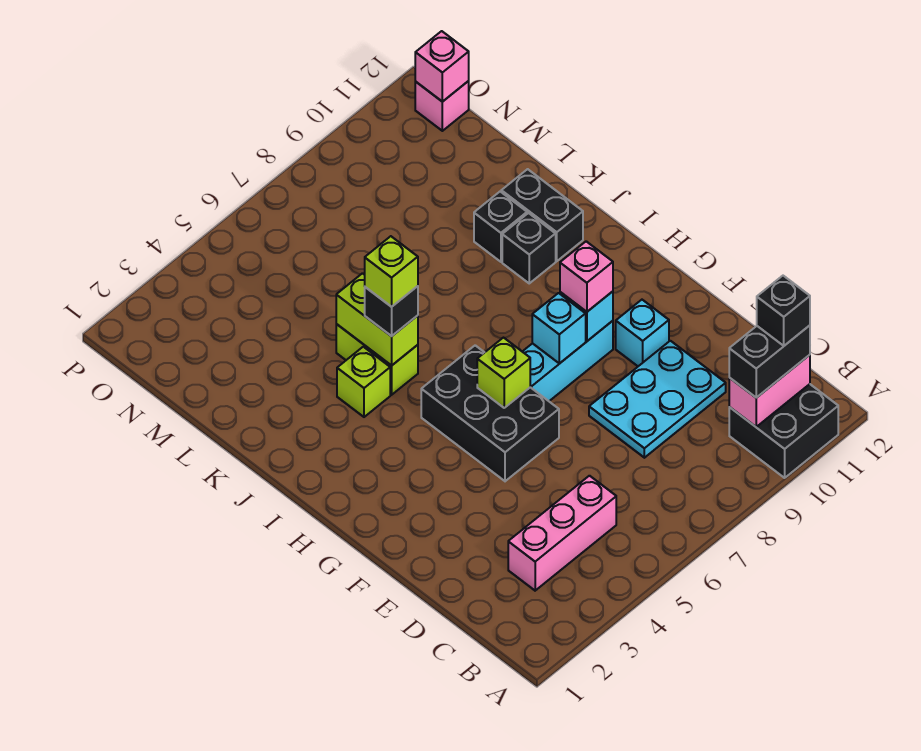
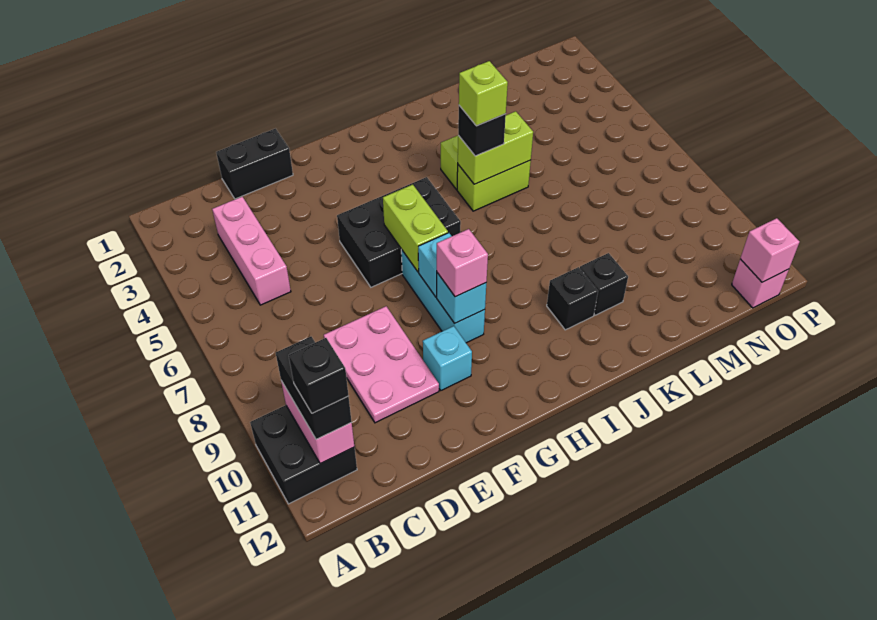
cyan plate D8:E10 level 1 -> pink plate D8:E10 level 1
lime brick G6 level 2 -> lime brick G6:G7 level 2
black brick J11:K11 level 1 -> black brick D1:E1 level 1

